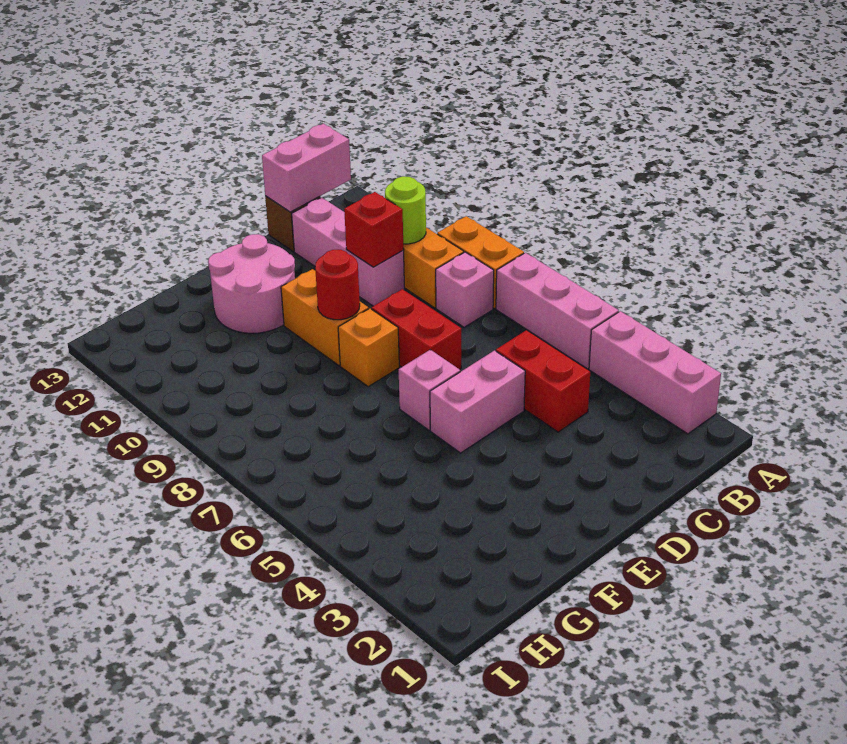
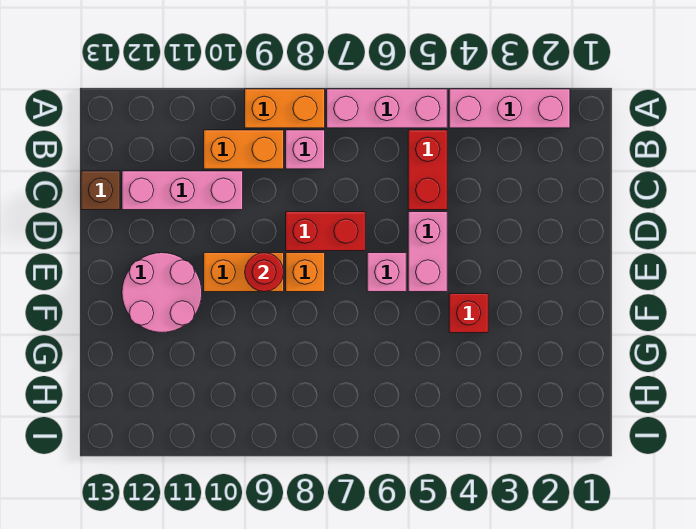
lime round brick B10 level 2 -> none
pink brick B13:C13 level 2 -> none
red brick C4:C5 level 1 -> red brick B5:C5 level 1
red brick C10 level 2 -> red brick F4 level 1

